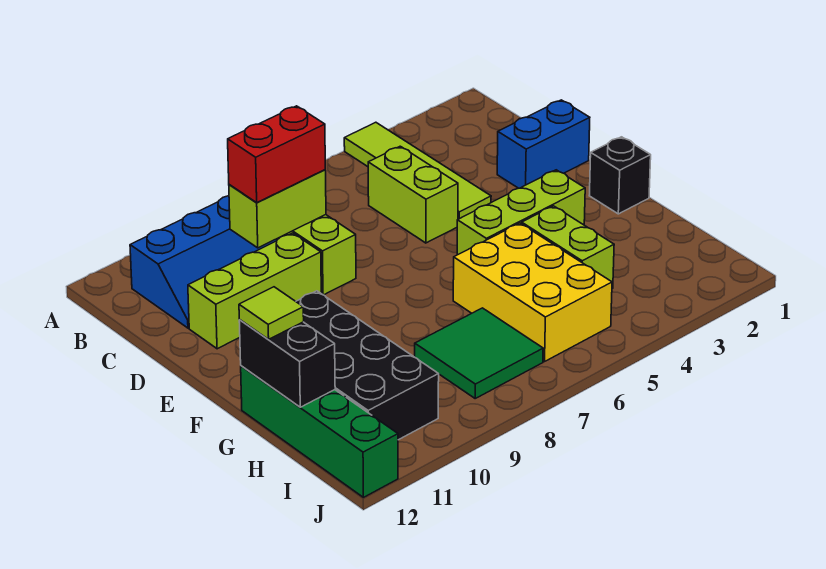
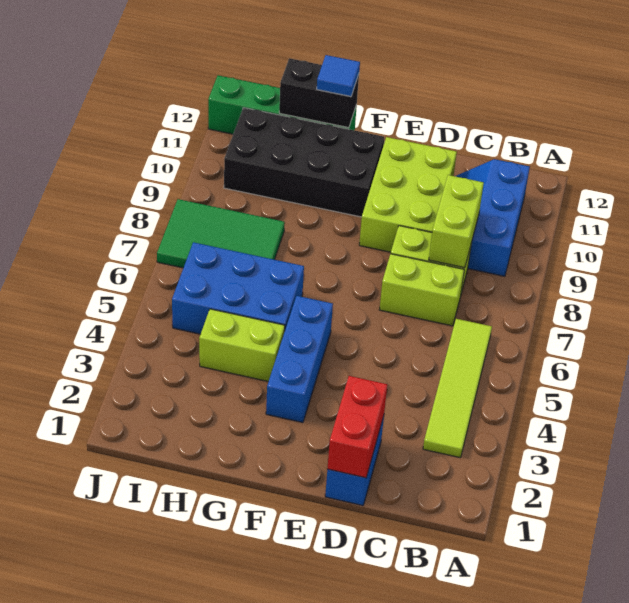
lime tile A4:D4 level 1 -> lime tile B3:B6 level 1
lime brick C5:D5 level 1 -> lime brick C7:D7 level 1
red brick C8:C9 level 3 -> red brick D1:D2 level 2
lime brick D9:D11 level 1 -> lime brick D9:E11 level 1
black brick F1 level 1 -> none
lime brick F3:F5 level 1 -> blue brick F3:F5 level 1
yellow brick G5:I6 level 1 -> blue brick G5:I6 level 1
lime tile G12 level 3 -> blue tile G12 level 3
green tile H7:I8 level 1 -> green tile H7:J8 level 1

